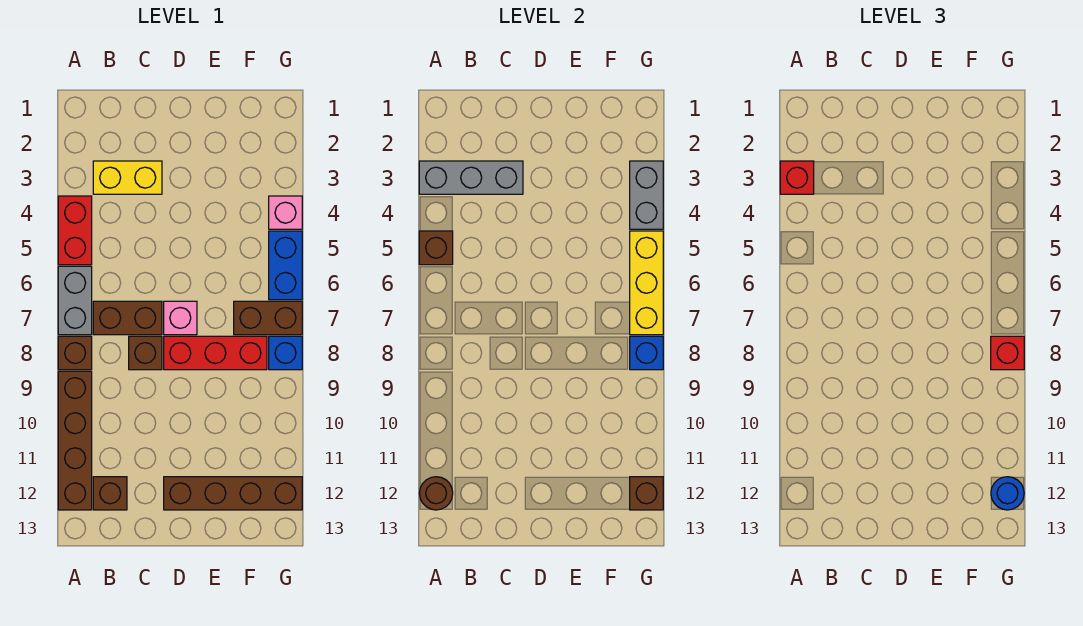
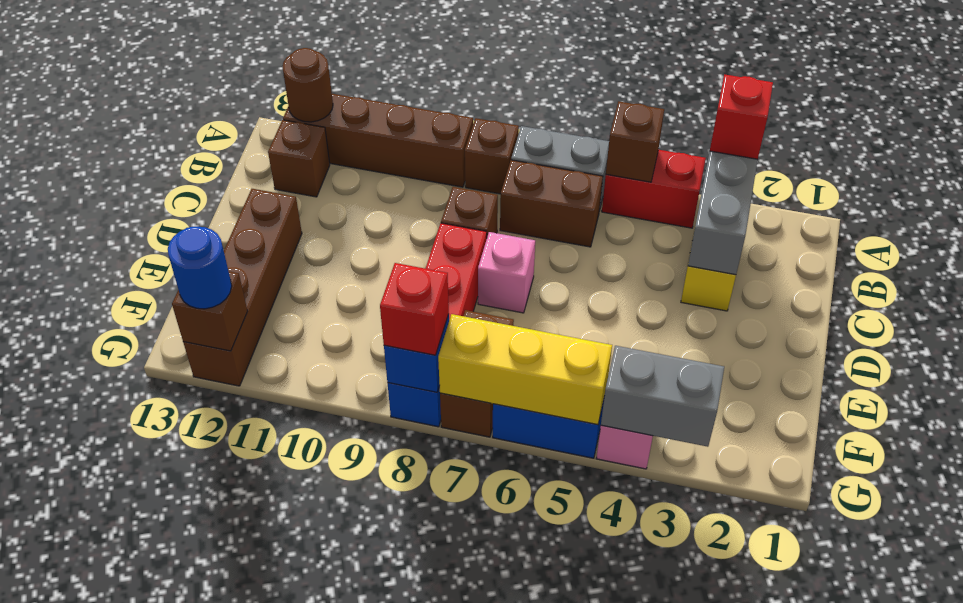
brown brick B7:C7 level 1 -> brown brick B6:B7 level 1

